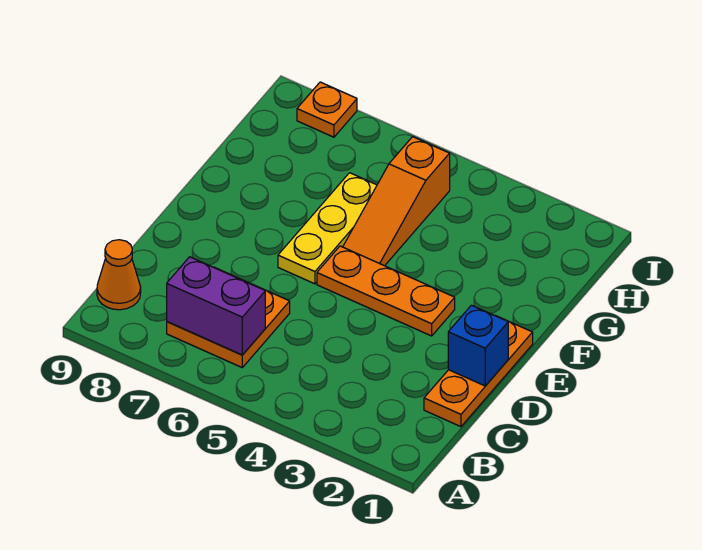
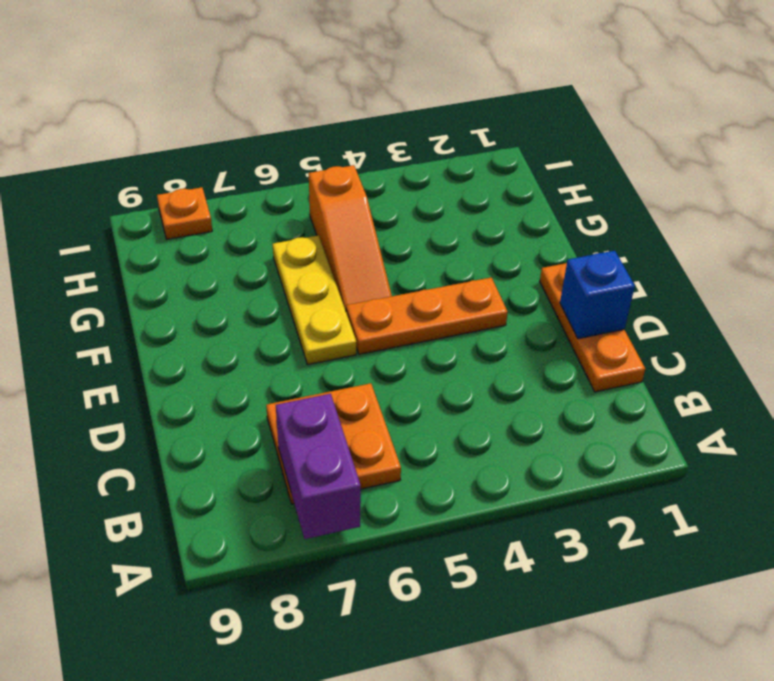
purple brick B6:B7 level 2 -> purple brick A7:B7 level 2
orange cone B9 level 1 -> none

